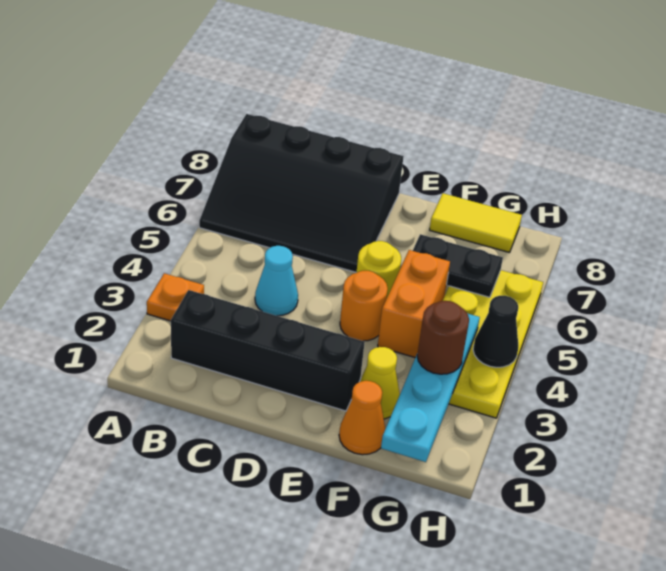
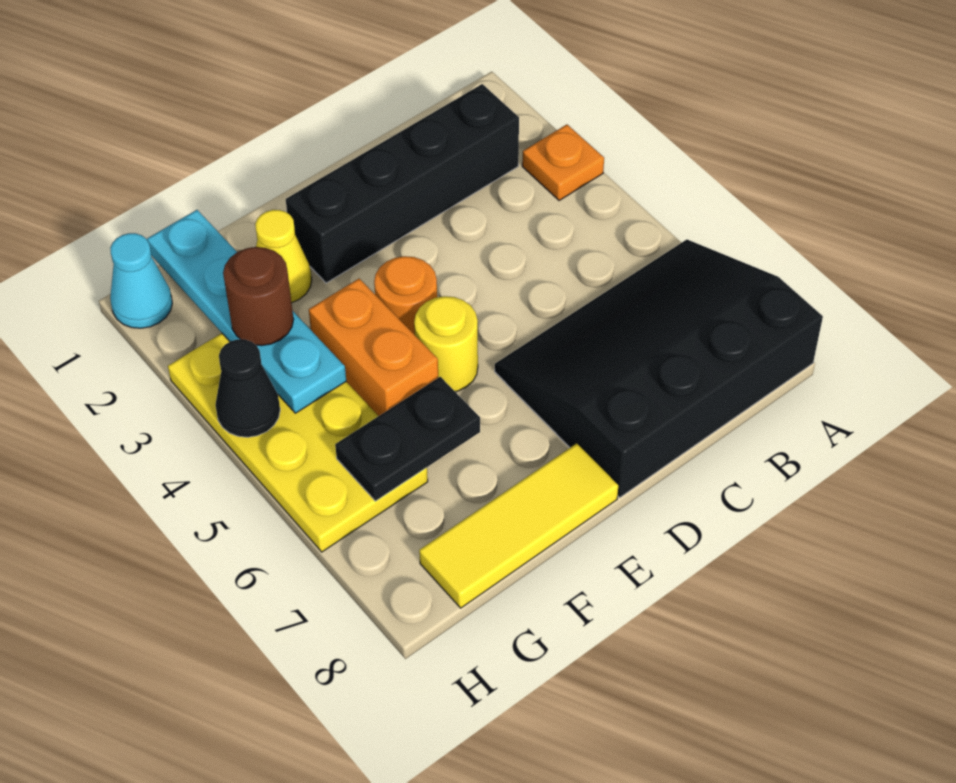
cyan cone C4 level 1 -> cyan cone H1 level 1
orange cone F1 level 1 -> none
yellow tile F8:G8 level 1 -> yellow tile E8:G8 level 1

